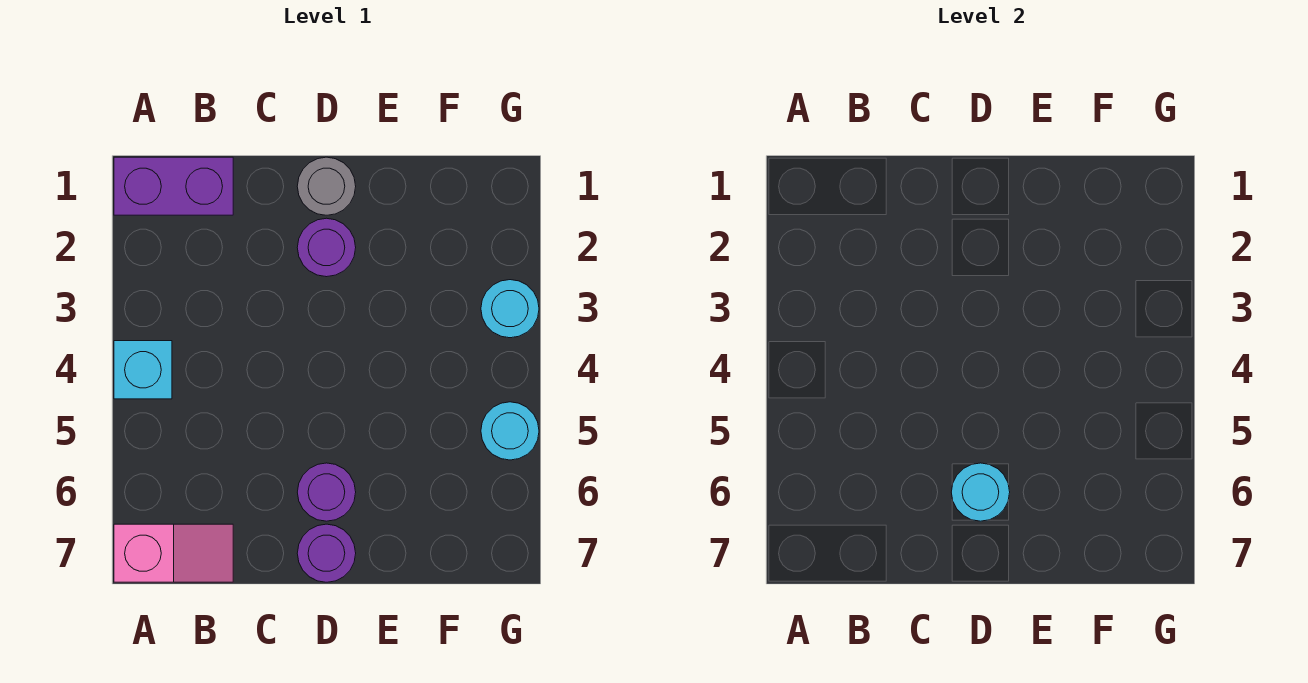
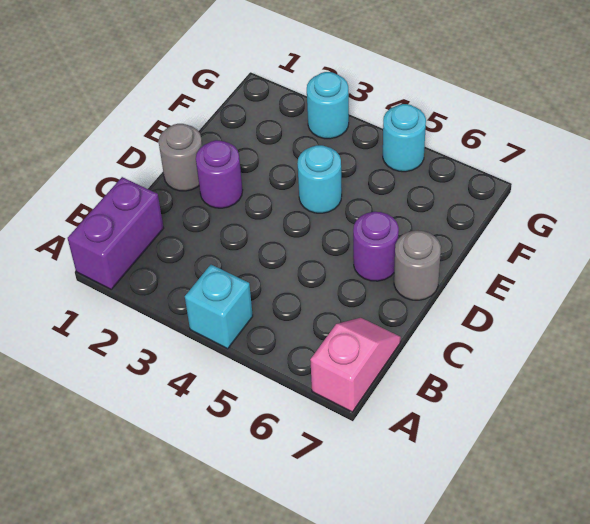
cyan round brick D6 level 2 -> cyan round brick E4 level 1
purple round brick D7 level 1 -> grey round brick D7 level 1

